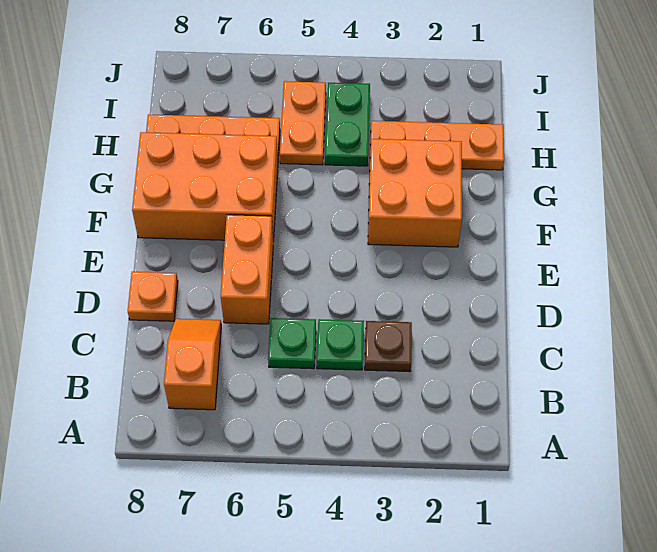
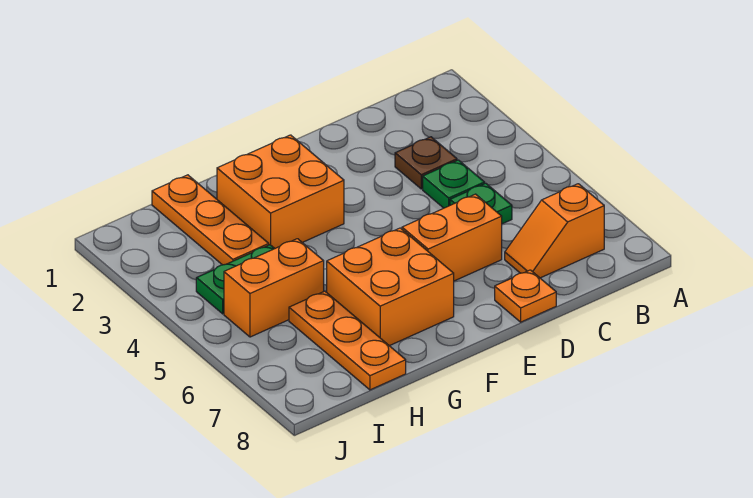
orange brick F6:G8 level 1 -> orange brick F6:G7 level 1
orange plate H5:I5 level 1 -> orange brick H5:I5 level 1

